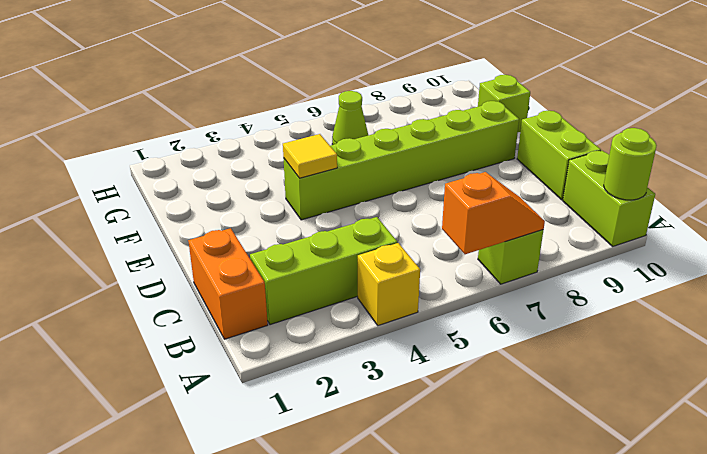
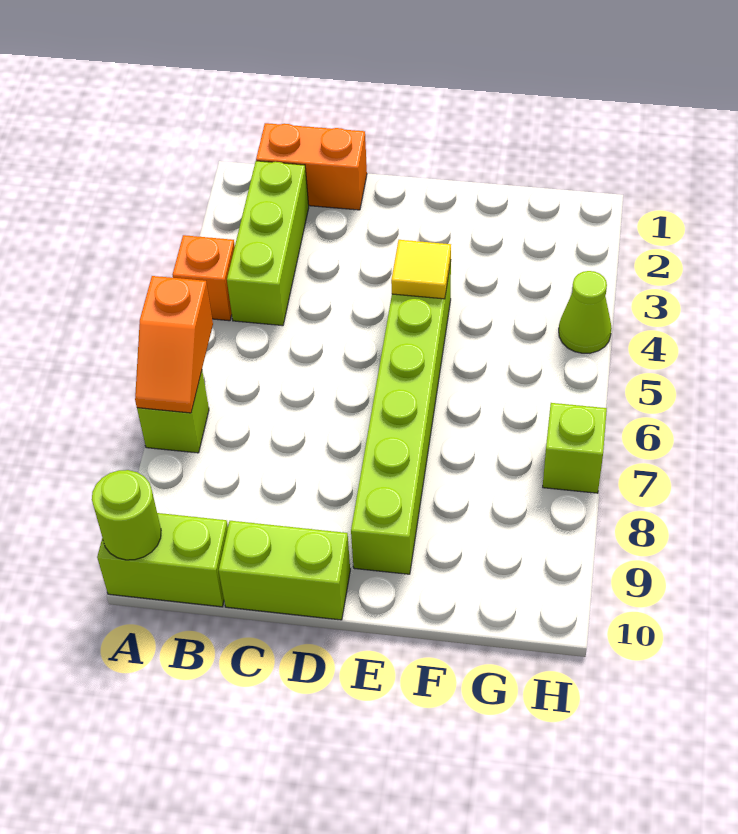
yellow brick A4 level 1 -> orange brick A4 level 1
lime brick F10 level 1 -> lime brick H7 level 1
lime cone G6 level 1 -> lime cone H4 level 1

